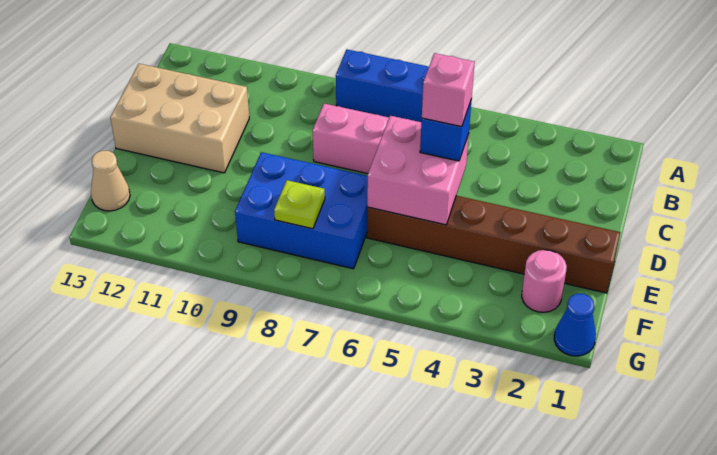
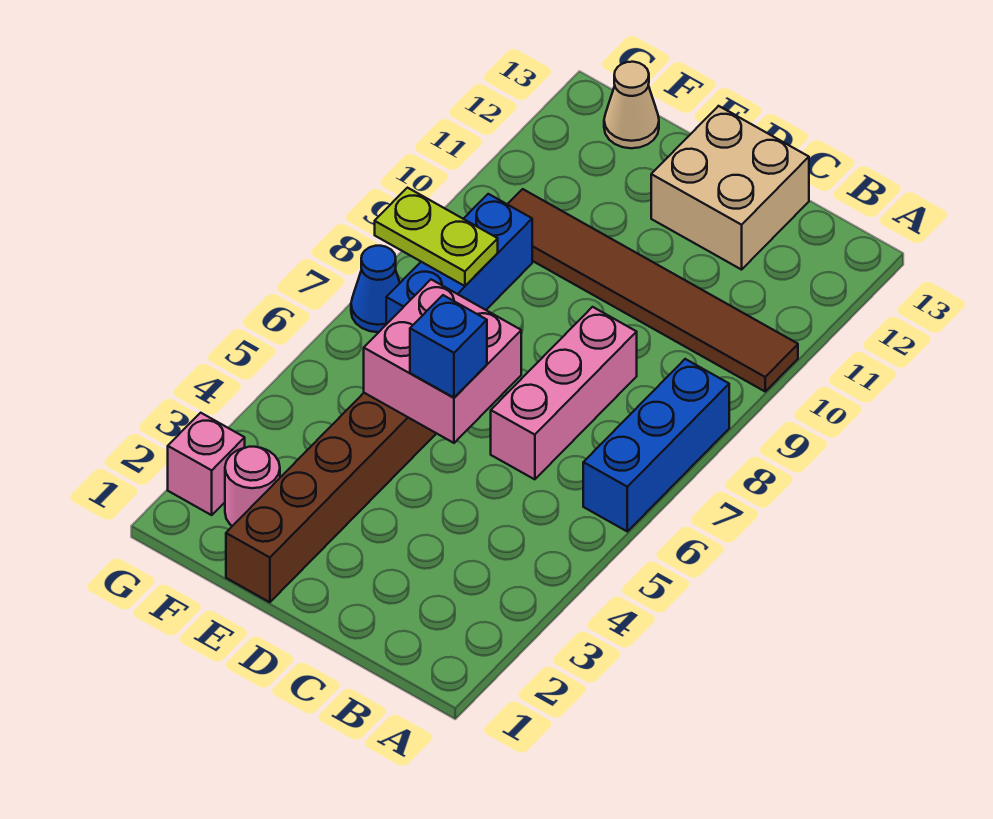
none -> brown tile A10:F10 level 1
tan brick C11:D13 level 1 -> tan brick C12:D13 level 1
pink brick D5 level 4 -> pink brick G2 level 1
blue brick E7:F9 level 1 -> blue brick F7:F9 level 1
lime plate F8 level 2 -> lime plate F8:G8 level 2
blue cone G1 level 1 -> blue cone G7 level 1

